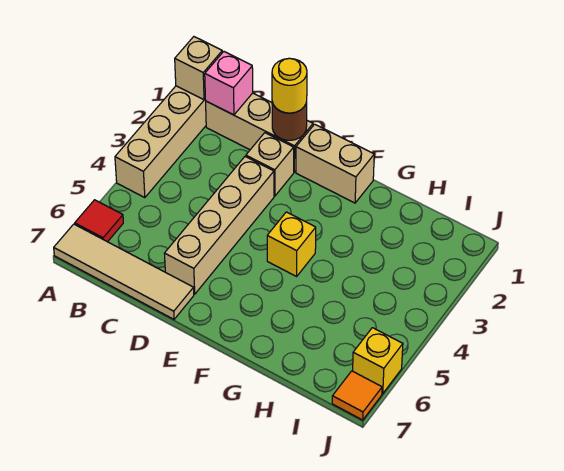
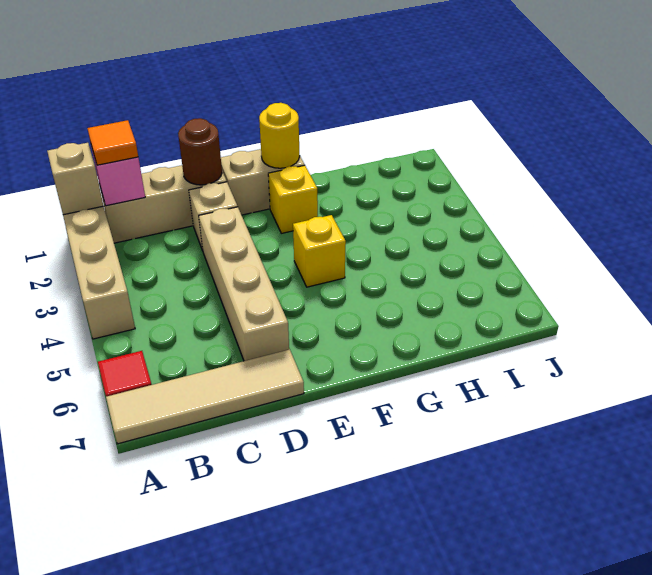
yellow round brick D1 level 3 -> yellow round brick F1 level 2
yellow brick J6 level 1 -> yellow brick F2 level 1
orange tile J7 level 1 -> orange tile B1 level 3

